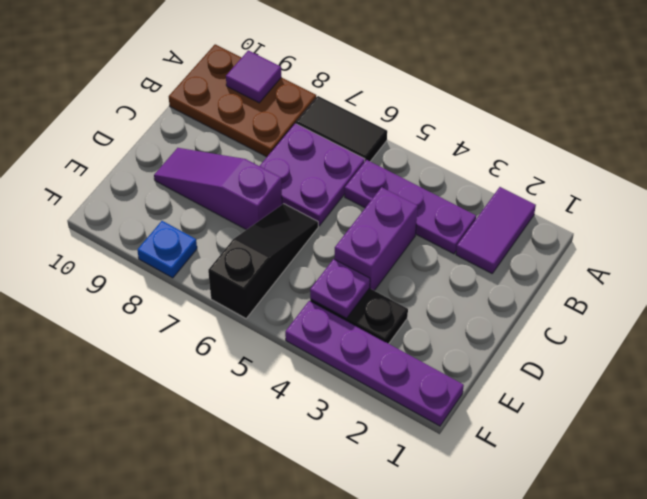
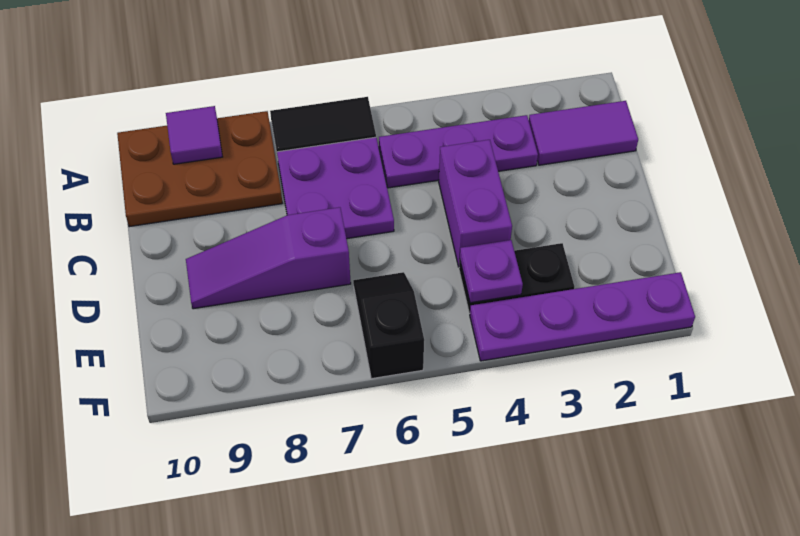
purple tile A2:B2 level 1 -> purple tile B1:B2 level 1
black slope D6:F6 level 1 top F -> black slope E6:F6 level 1 top F
blue plate F8 level 1 -> none

